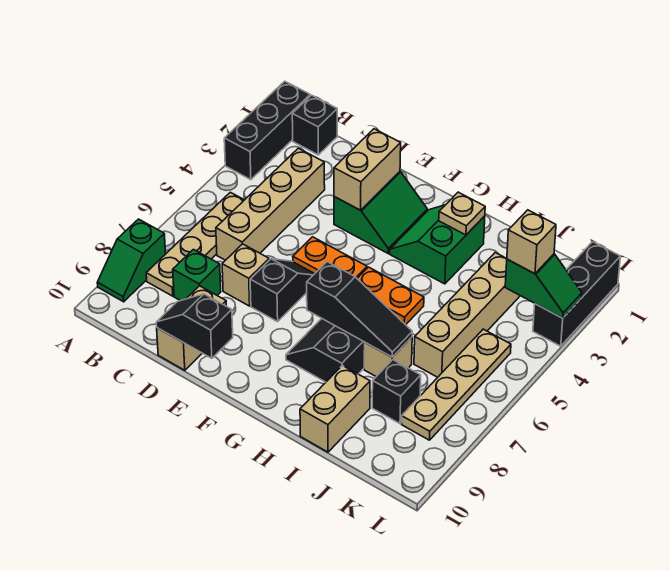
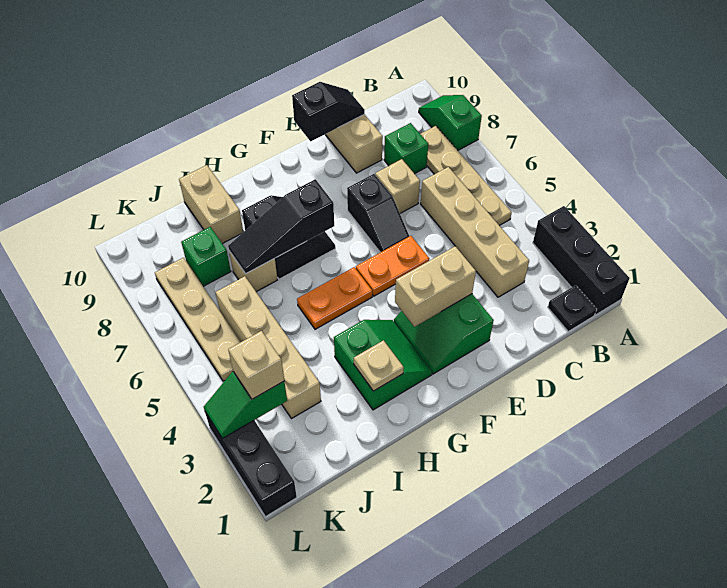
black brick B1 level 1 -> black plate B1 level 1
tan brick E2:E3 level 2 -> tan brick E3:F3 level 2
black brick J8 level 1 -> green brick J8 level 1

